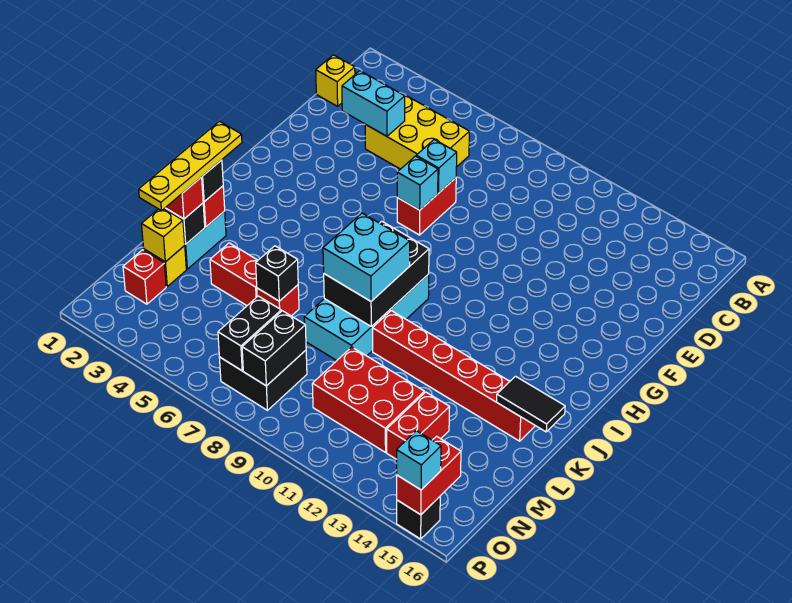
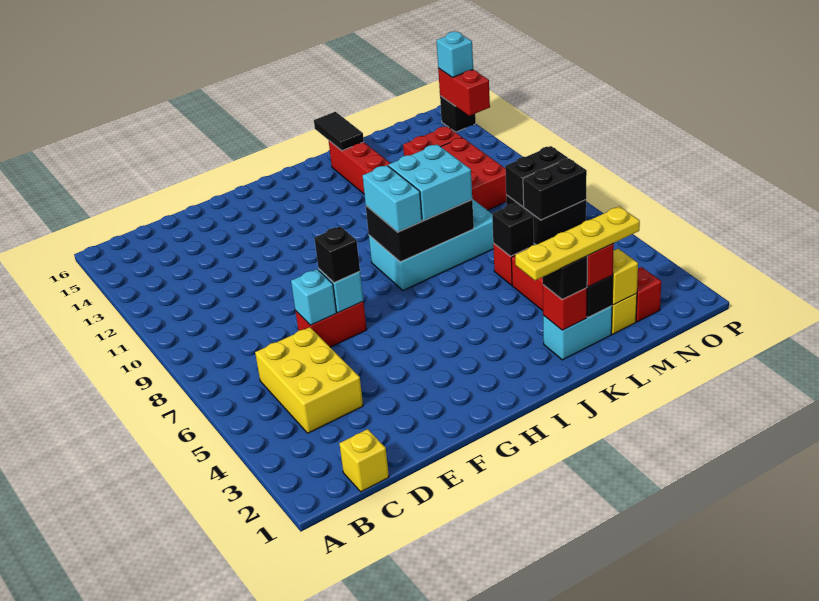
cyan brick D3:D4 level 2 -> cyan brick I8:I9 level 3
none -> black brick F7 level 3
red brick O15:P15 level 2 -> red brick P14:P15 level 2

